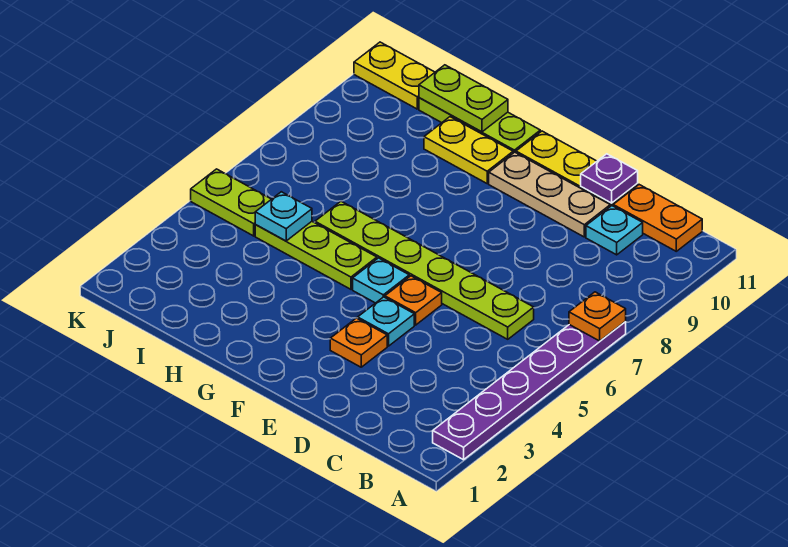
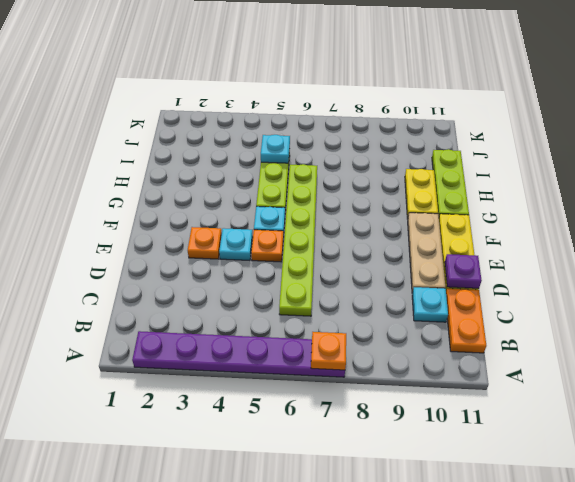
lime plate H11:I11 level 2 -> none
lime plate J5:K5 level 1 -> none
yellow plate J11:K11 level 1 -> none

